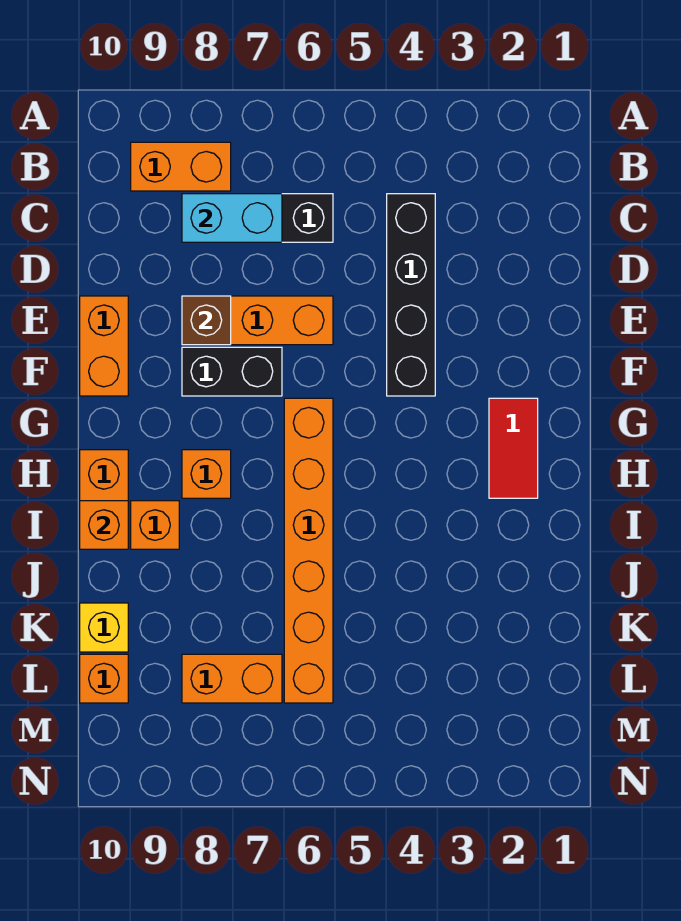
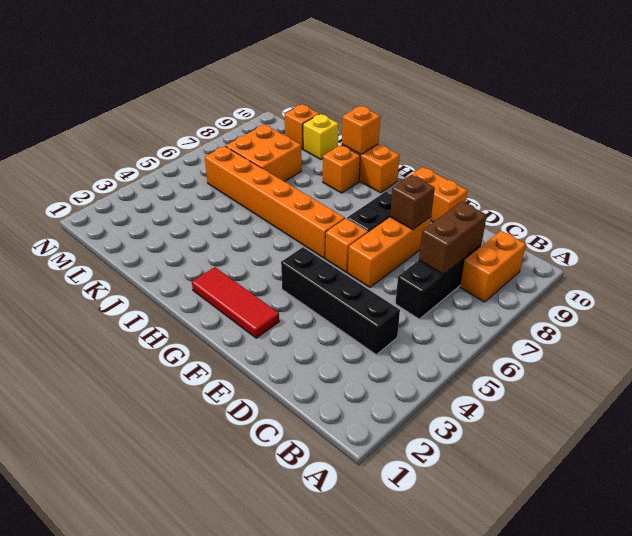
cyan brick C7:C8 level 2 -> brown brick C7:C8 level 2
red tile G2:H2 level 1 -> red tile F2:H2 level 1
orange brick H8 level 1 -> orange brick F6 level 1
orange brick L7:L8 level 1 -> orange brick K7:L8 level 1

